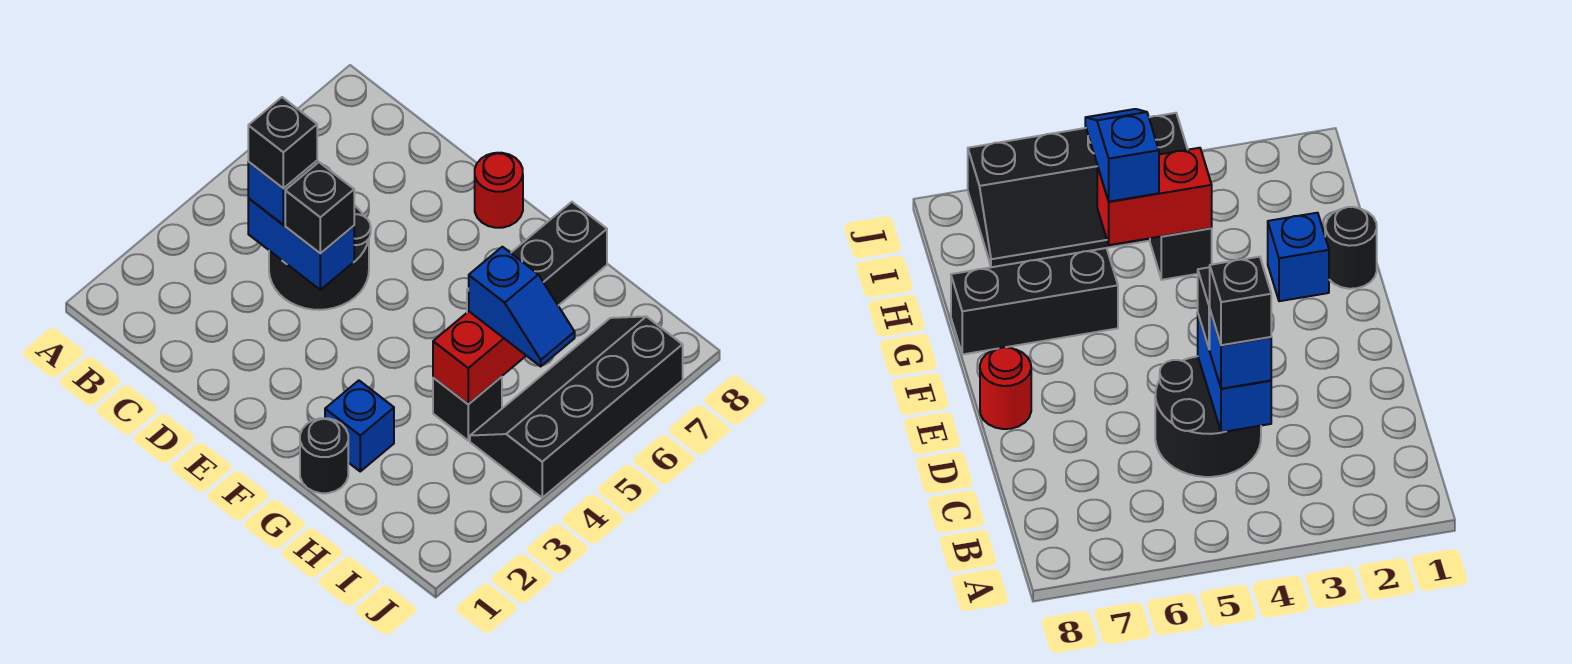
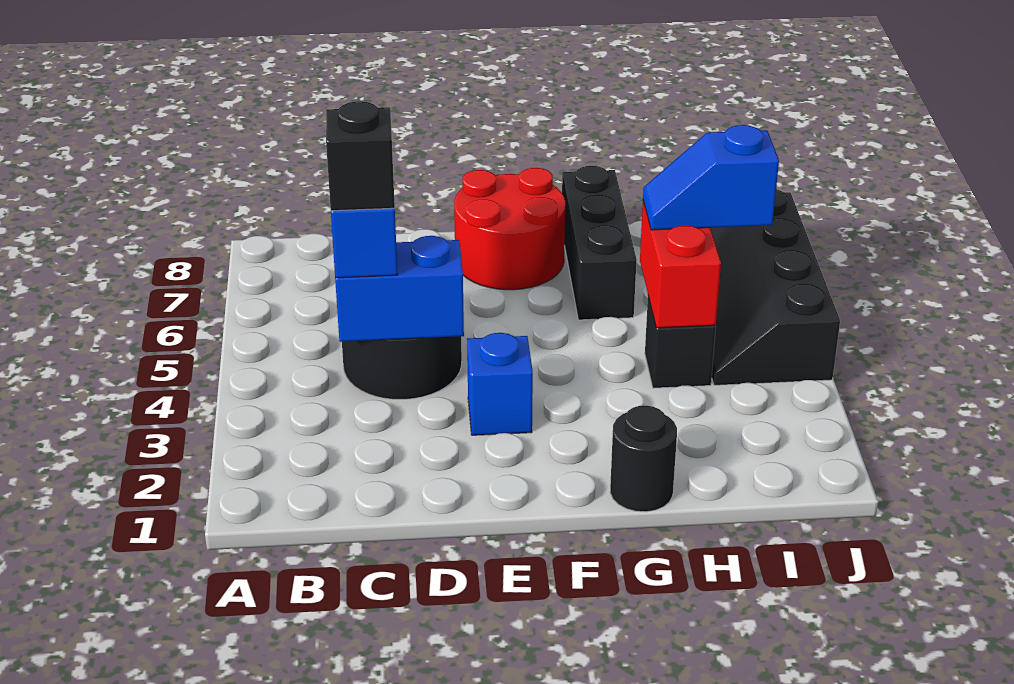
black brick D4 level 3 -> none
red round brick E8 level 1 -> red round brick E7:F8 level 1
blue brick G2 level 1 -> blue brick E3 level 1
blue slope H5:I5 level 3 top H -> blue slope H5:I5 level 3 top I

